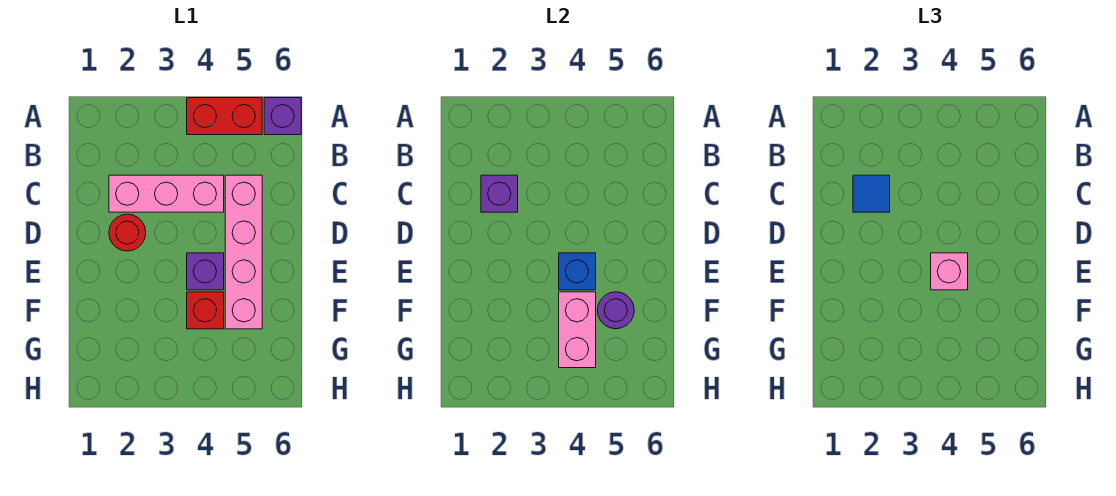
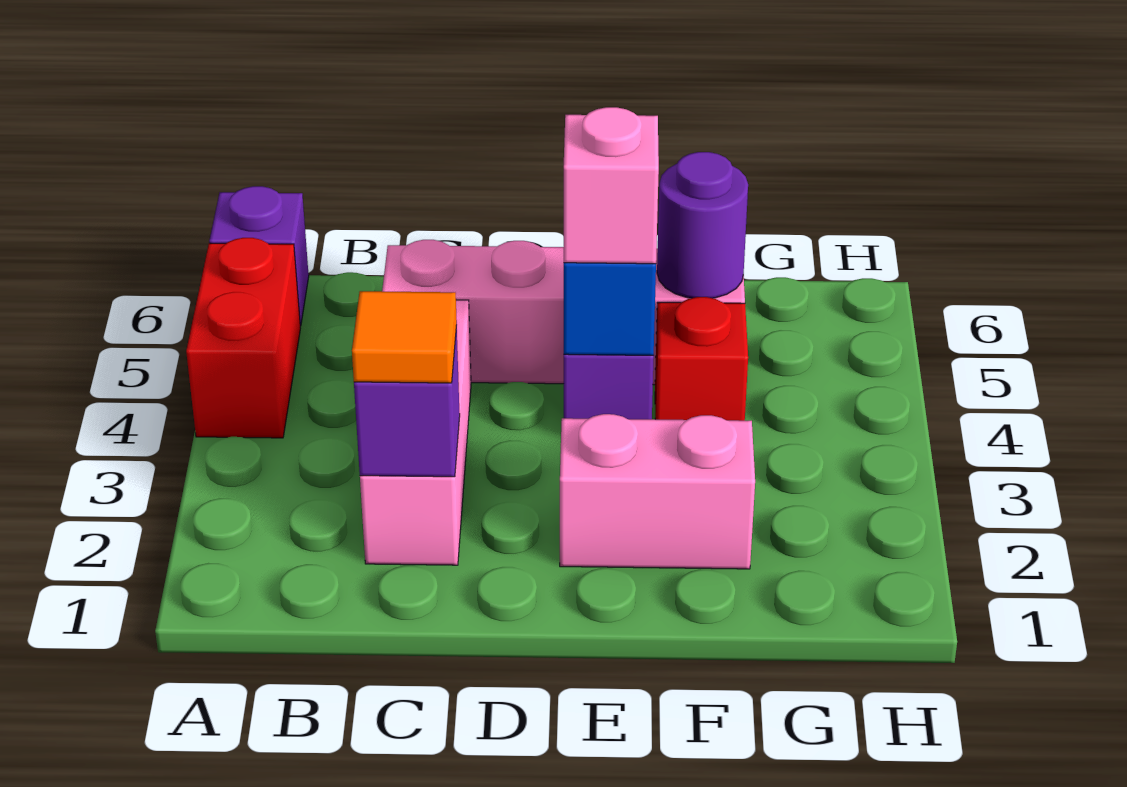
blue tile C2 level 3 -> orange tile C2 level 3
red round brick D2 level 1 -> none
pink brick F4:G4 level 2 -> pink brick E2:F2 level 1

